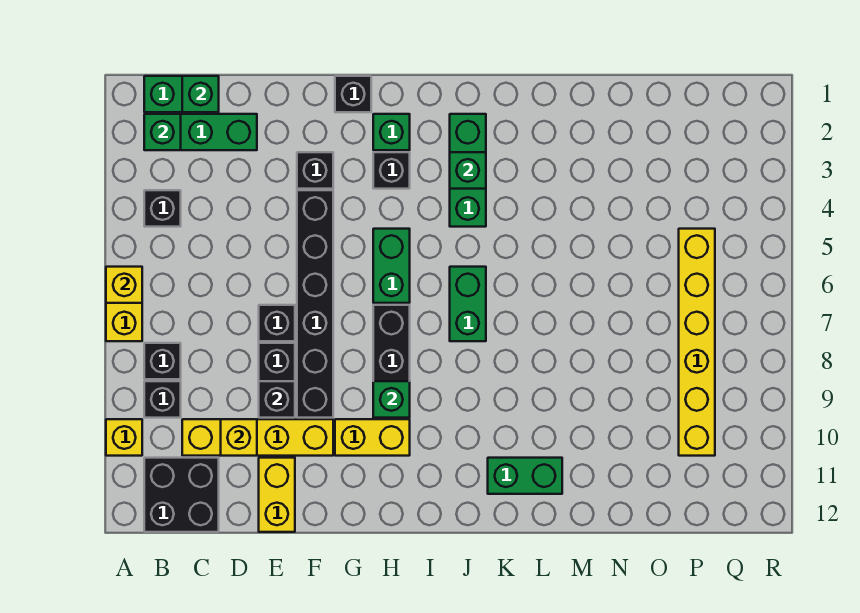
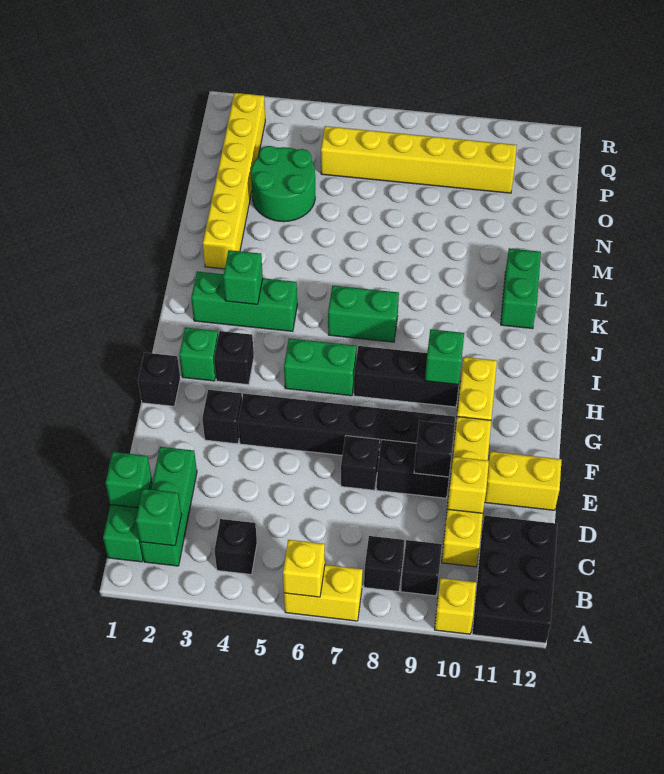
black brick B11:C12 level 1 -> black brick A11:C12 level 1
none -> yellow brick L2:Q2 level 1
none -> green round brick N3:O4 level 1

